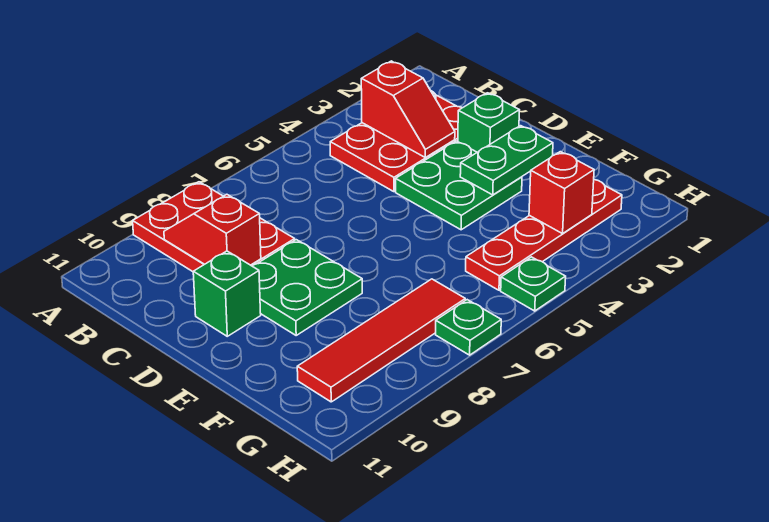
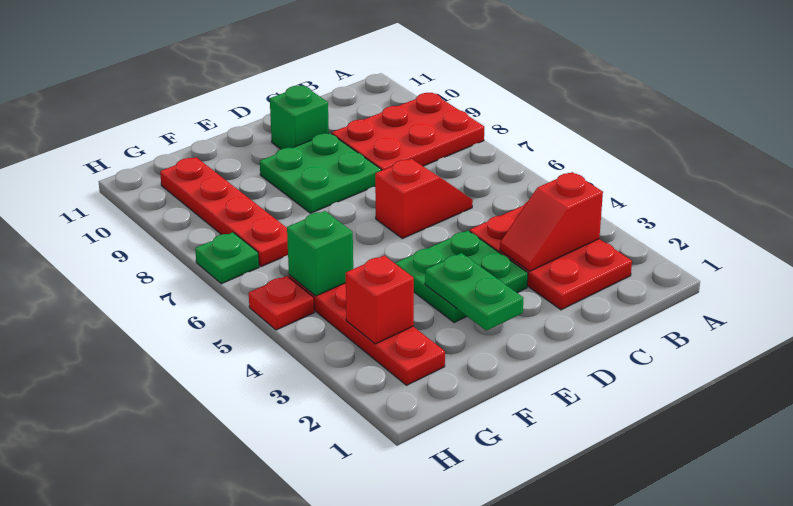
red slope B9:C9 level 2 top C -> red slope C6:D6 level 1 top D
green brick D2 level 1 -> green brick G5 level 2
red tile G7:G10 level 1 -> red plate G7:G10 level 1
green plate H5 level 1 -> red plate H5 level 1

